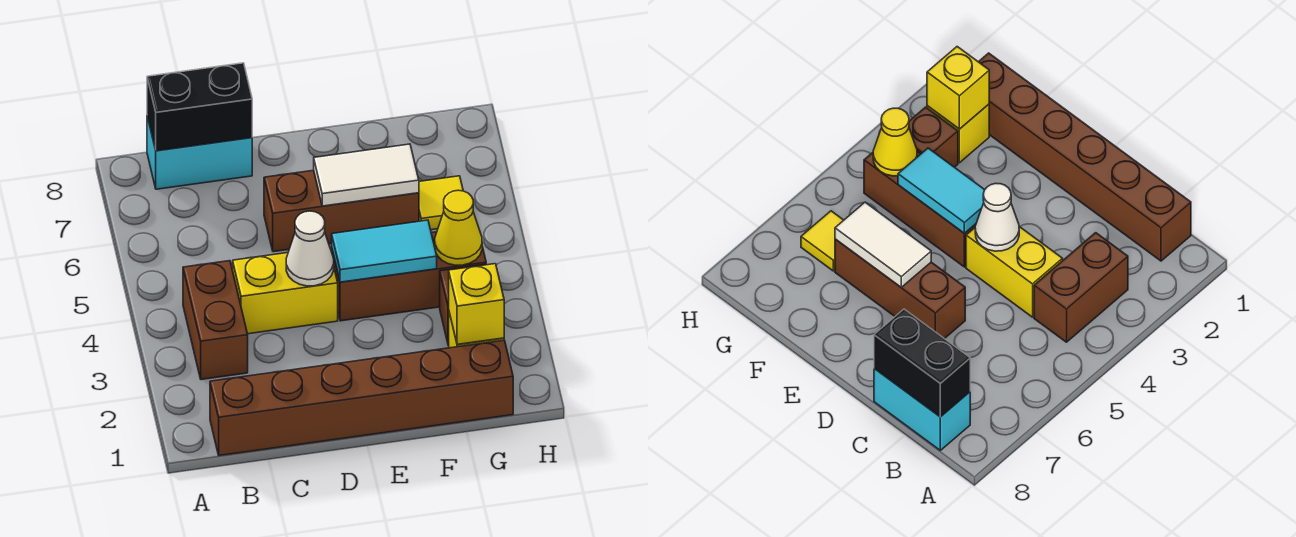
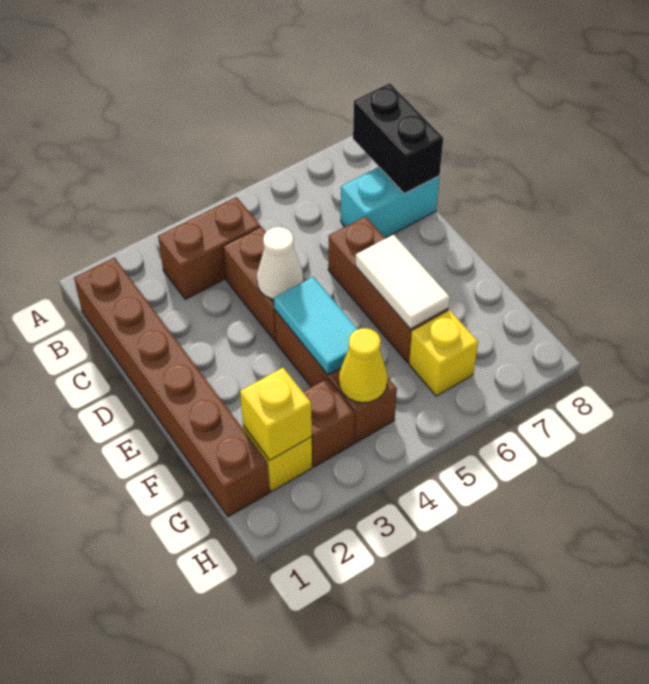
cyan brick B8:C8 level 1 -> cyan brick C7:C8 level 1
yellow brick C4:D4 level 1 -> brown brick C4:D4 level 1
yellow tile G6 level 1 -> yellow brick G6 level 1

